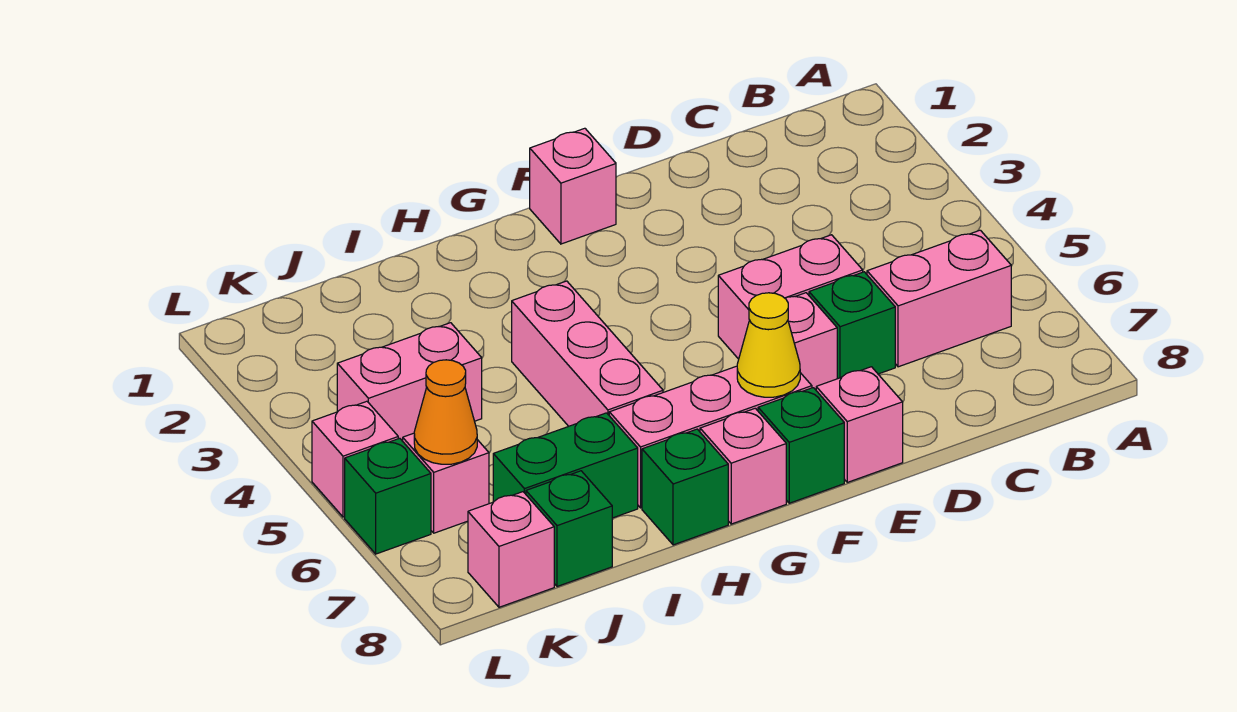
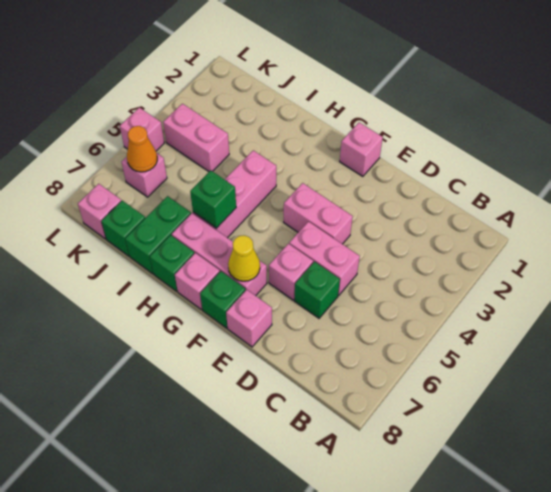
pink brick B6:C6 level 1 -> pink brick E4:F4 level 1
green brick I7:J7 level 1 -> green brick I7:I8 level 1
green brick L6 level 1 -> green brick H6 level 2

